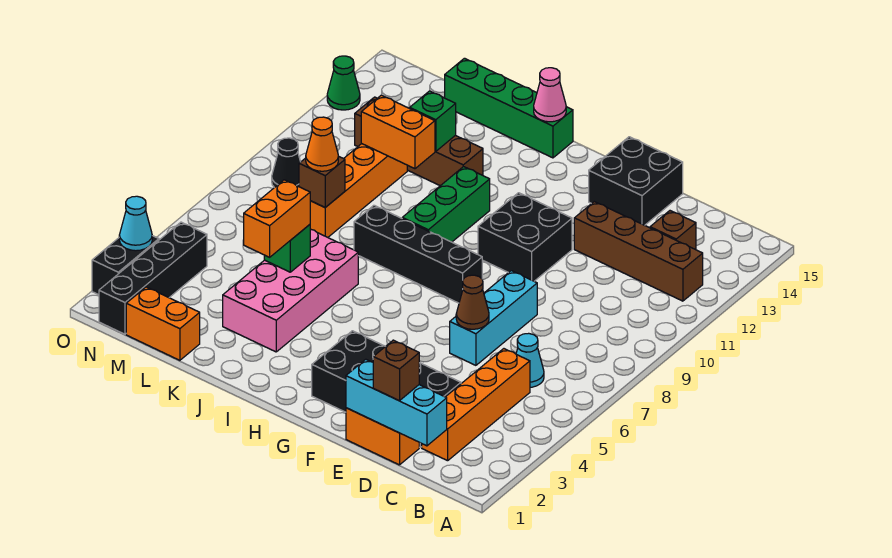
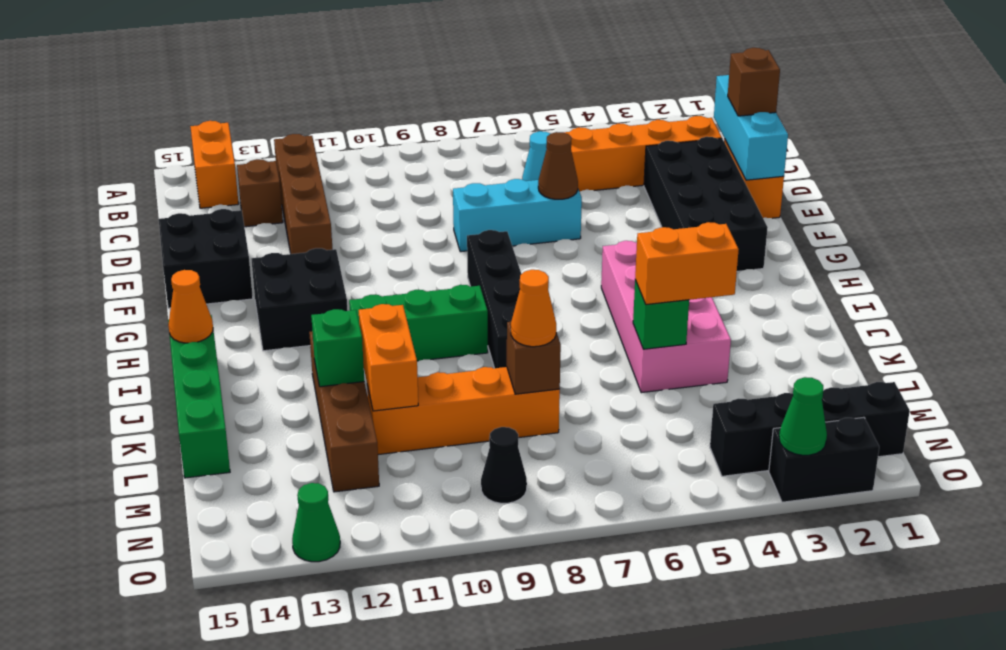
black brick F10:G11 level 1 -> black brick G12:H13 level 1
pink cone I15 level 2 -> orange cone I15 level 2
pink brick J3:K6 level 1 -> pink brick H4:K5 level 1
orange brick L1:M1 level 1 -> orange brick A14:B14 level 1
cyan cone O3 level 2 -> green cone O3 level 2

